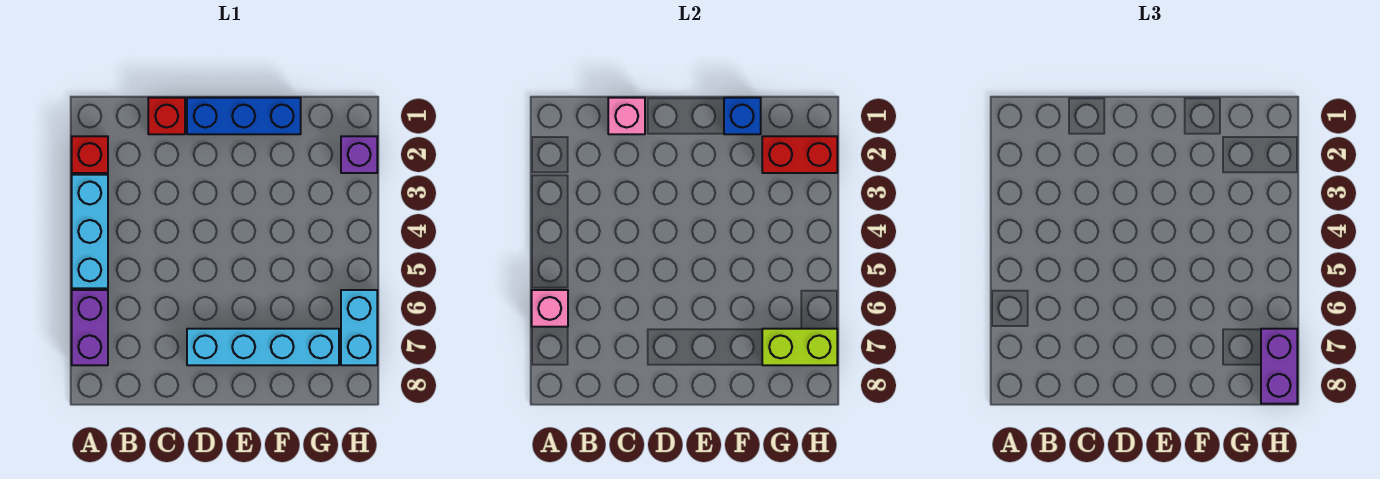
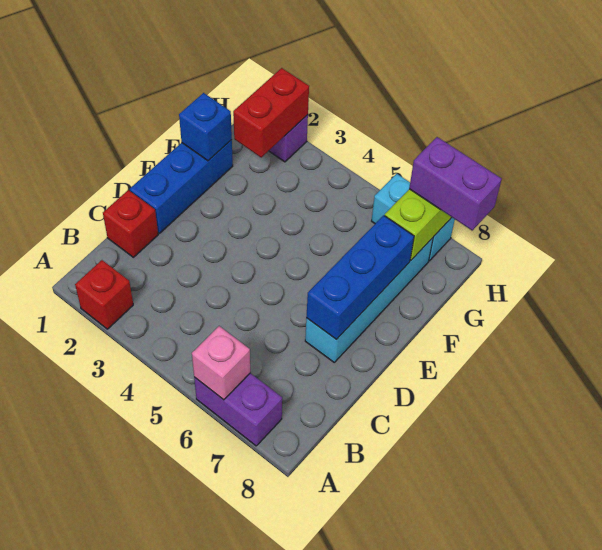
cyan brick A3:A5 level 1 -> none
pink brick C1 level 2 -> none
none -> blue brick D7:F7 level 2

